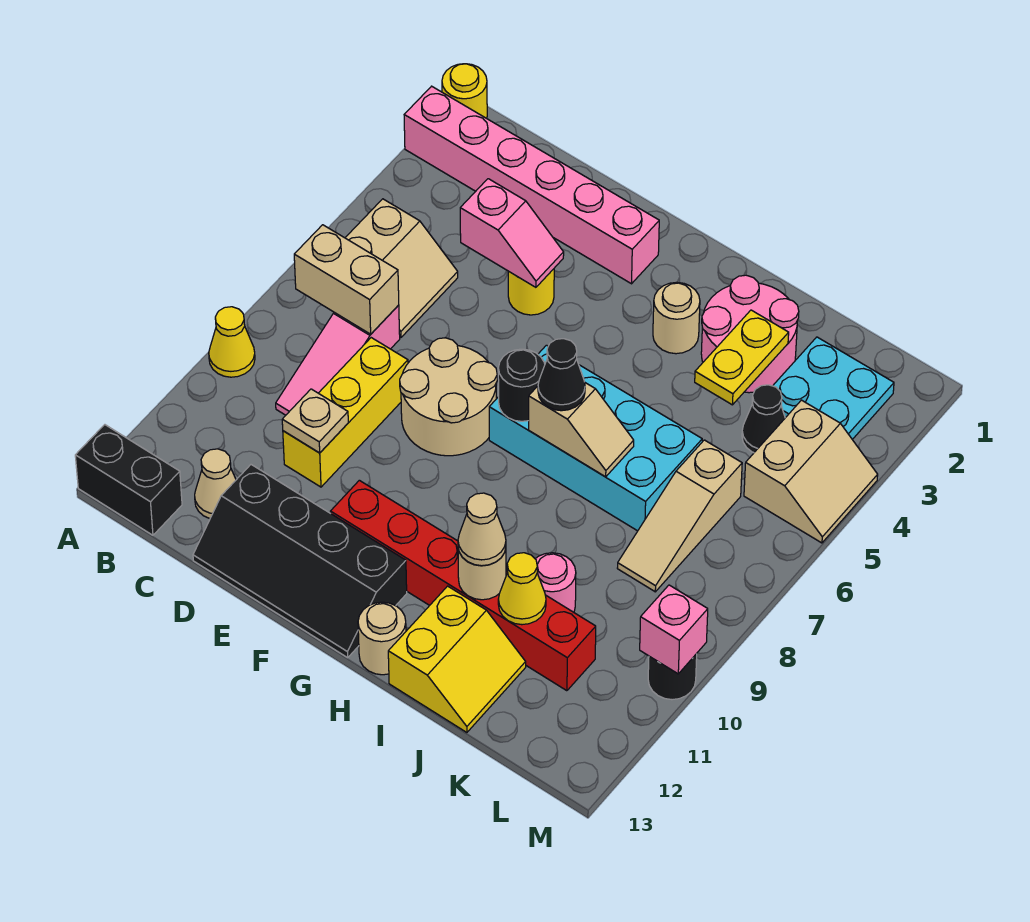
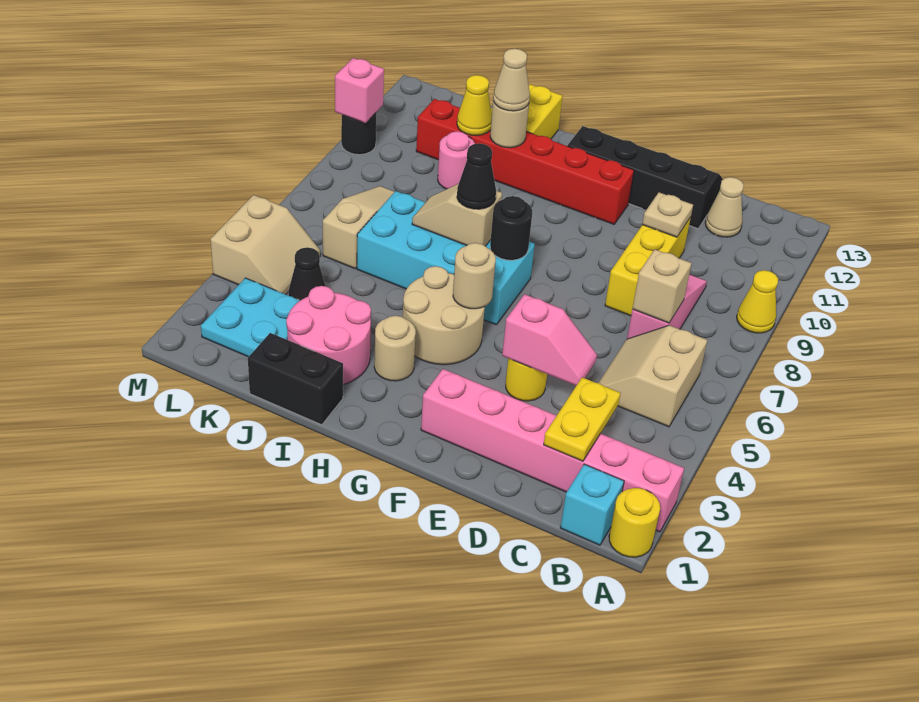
black brick A13:B13 level 1 -> black brick I1:J1 level 1
none -> cyan brick B1 level 1
tan brick B7:C7 level 2 -> tan brick C7 level 2
pink slope D4:E4 level 2 top D -> pink slope D4:E4 level 2 top E
tan round brick E7:F8 level 1 -> tan round brick G4:H5 level 1
tan round brick H13 level 1 -> tan round brick G5 level 2
yellow plate J3:J4 level 2 -> yellow plate C2:C3 level 2
tan slope L4:M5 level 1 top L -> tan slope L4:M5 level 1 top M

